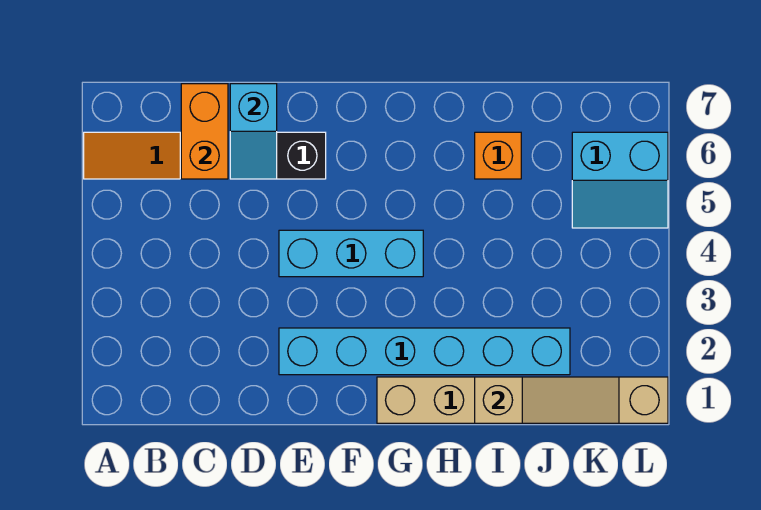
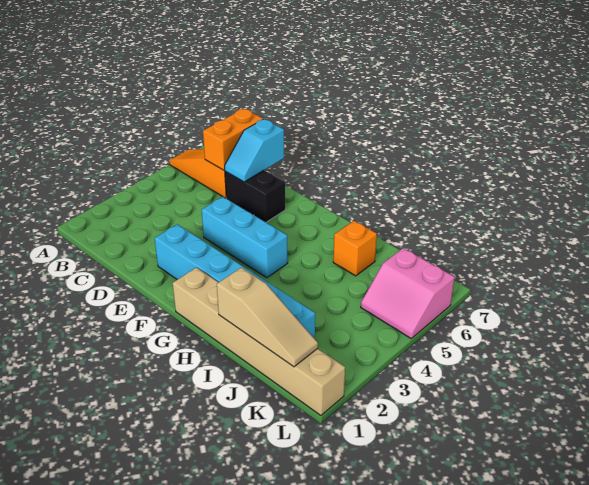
cyan slope K5:L6 level 1 top 6 -> pink slope K5:L6 level 1 top 6

